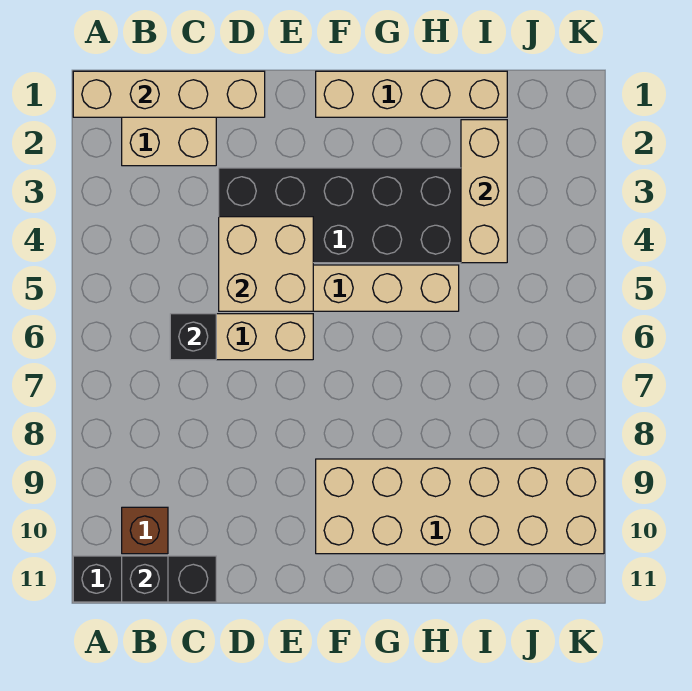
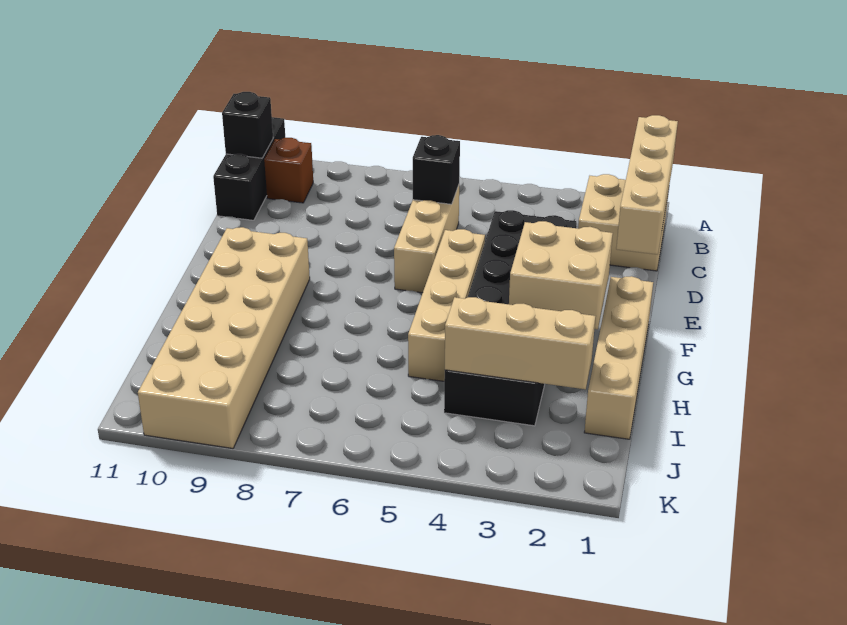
tan brick D4:E5 level 2 -> tan brick F2:G3 level 2

